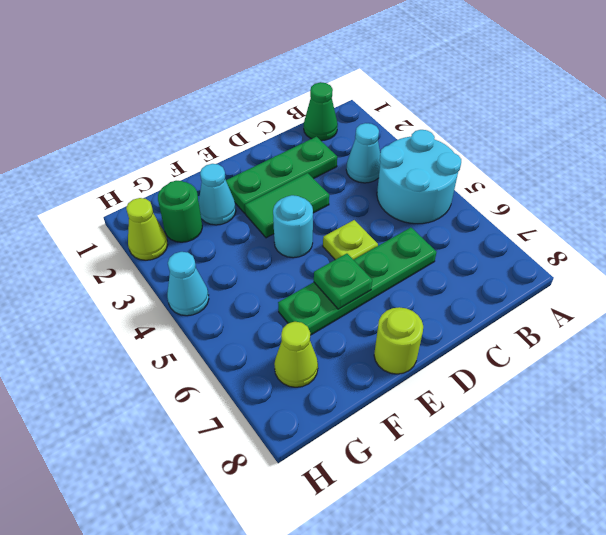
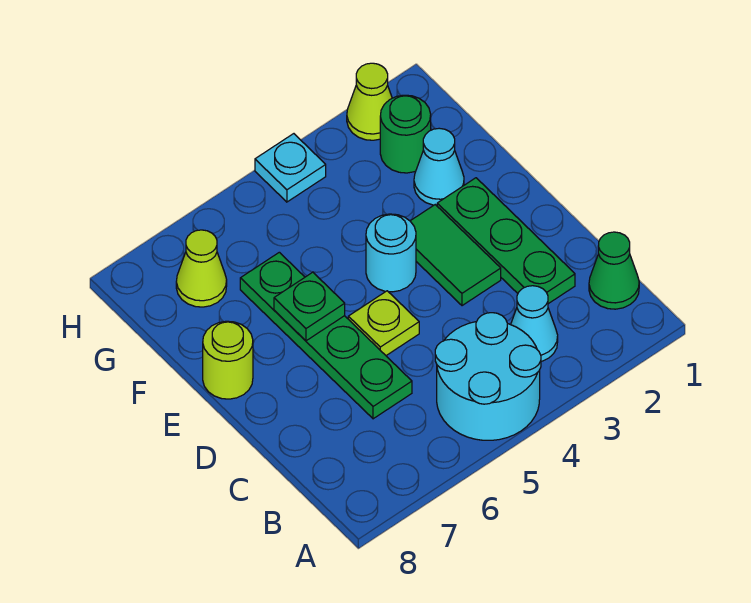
cyan cone H4 level 1 -> cyan plate H4 level 1

